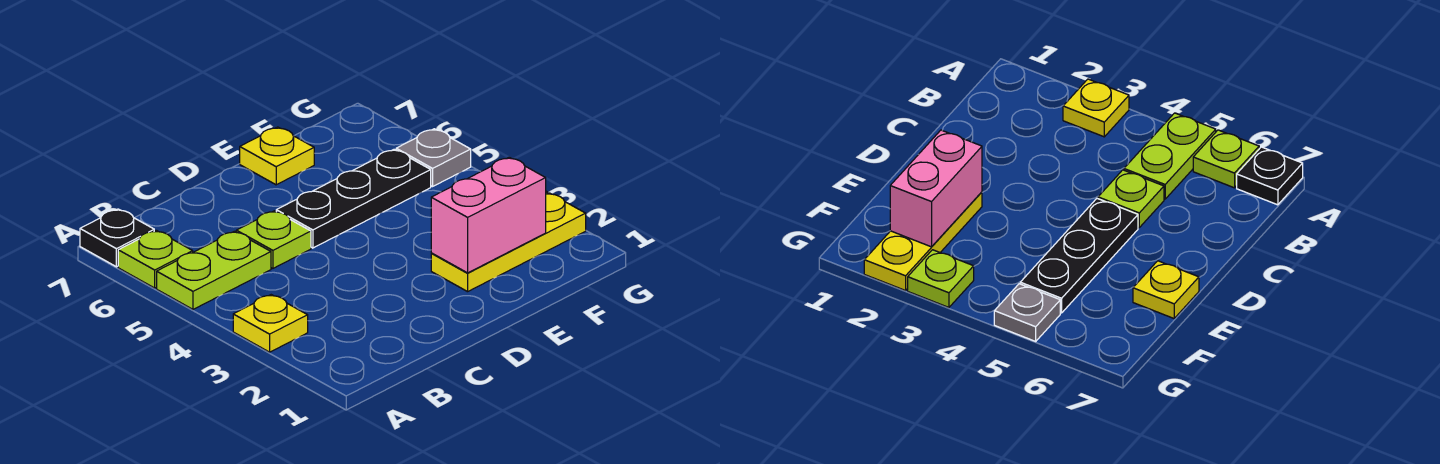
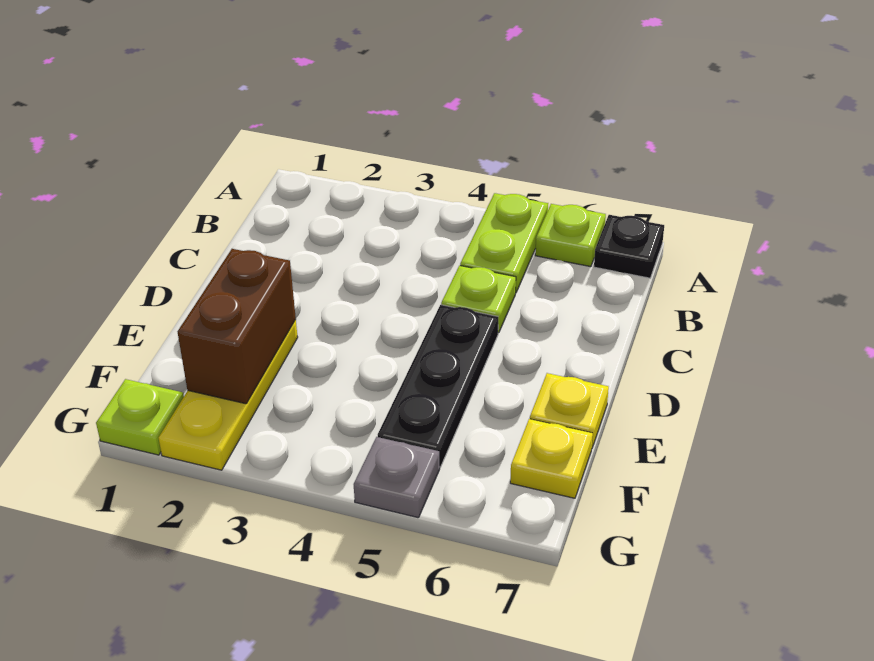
yellow plate A3 level 1 -> yellow plate F7 level 1
pink brick E2:F2 level 2 -> brown brick E2:F2 level 2
lime plate G3 level 1 -> lime plate G1 level 1

